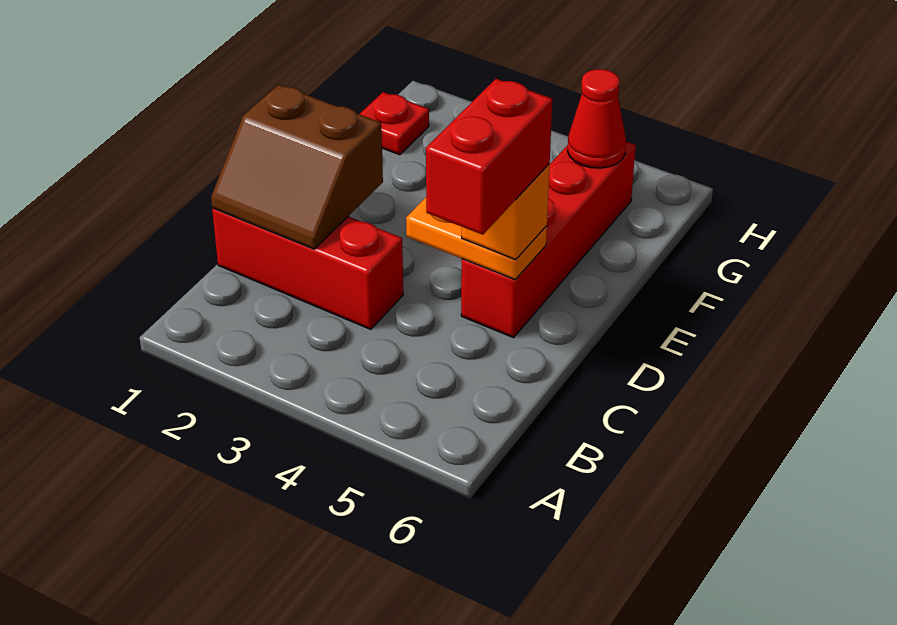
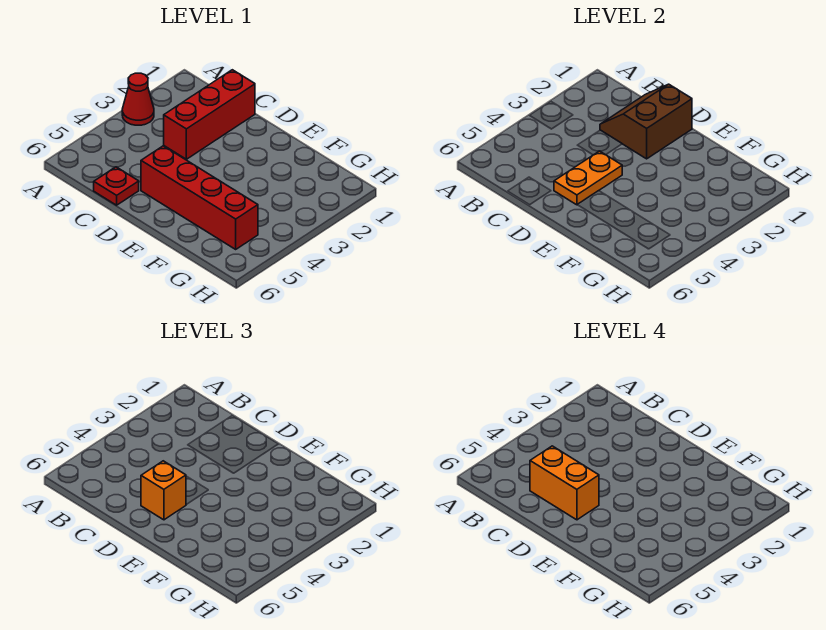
red brick C5:D5 level 4 -> orange brick C5:D5 level 4
red plate G1 level 1 -> red plate C6 level 1
red cone G5 level 2 -> red cone A3 level 1

